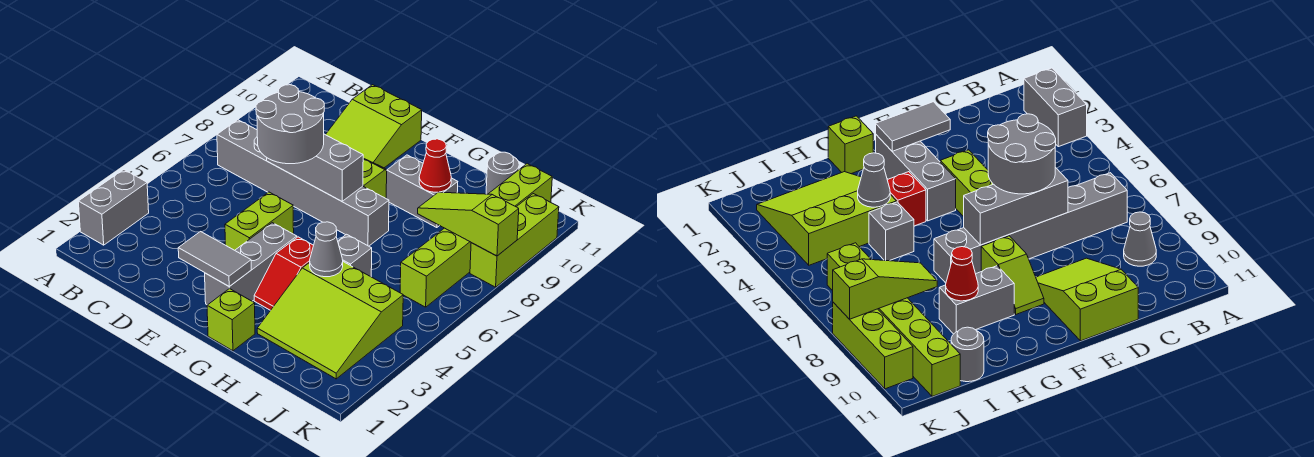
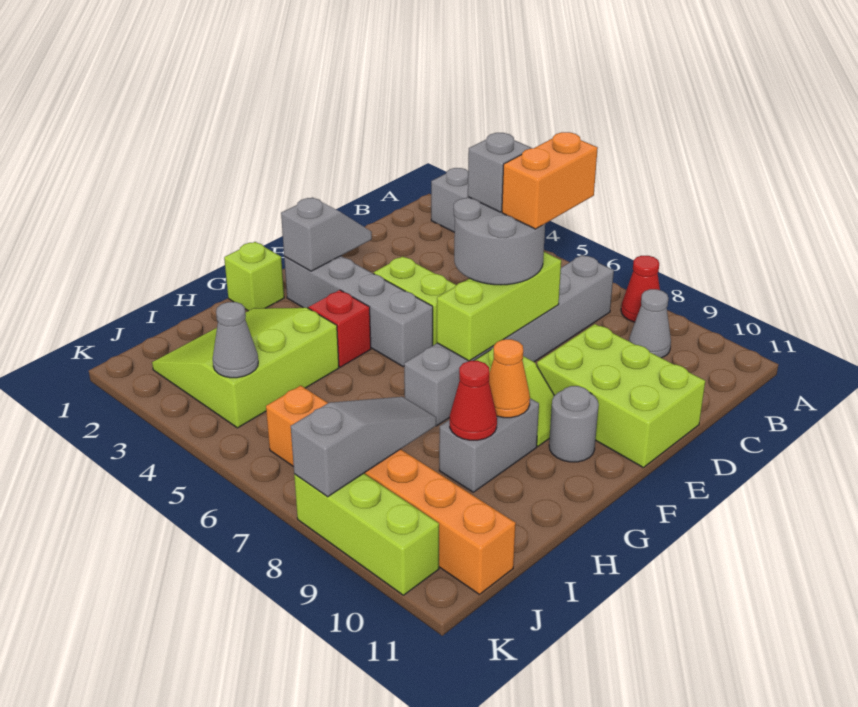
none -> red cone A8 level 1
none -> orange brick C7:D7 level 4
grey brick D7:F7 level 2 -> lime brick D7:F7 level 2
lime slope D9:E11 level 1 top 11 -> lime brick D9:E11 level 1
grey tile E2:F2 level 2 -> grey slope E2:F2 level 2 top F
grey brick F2:F4 level 1 -> grey brick F2:F5 level 1
none -> orange cone G9 level 2
grey cone H4 level 2 -> grey cone J4 level 2
grey brick H5 level 1 -> grey brick D6 level 4
lime slope I8:K8 level 2 top K -> grey slope I8:K8 level 2 top K
grey round brick I11 level 1 -> grey round brick F10 level 1
lime brick J6:J11 level 1 -> orange brick J6:J11 level 1

